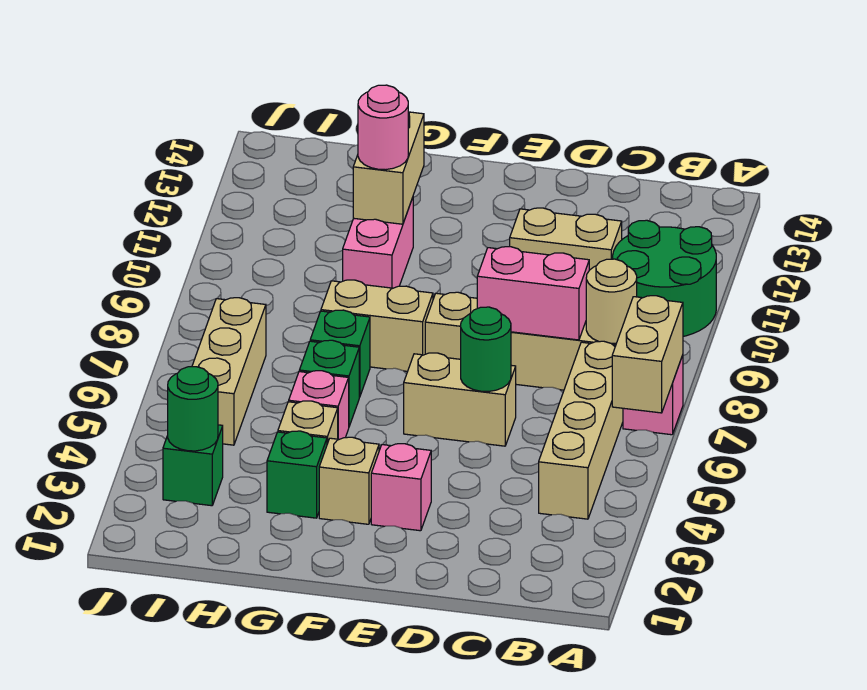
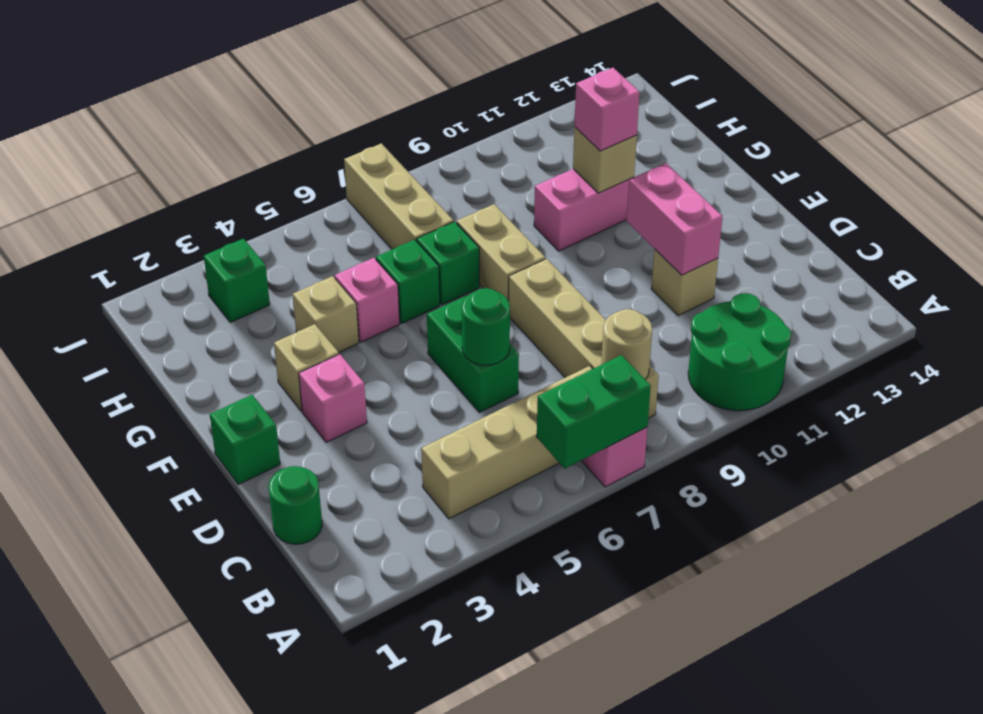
tan brick A6:A7 level 2 -> green brick A6:A7 level 2
pink brick C8:D8 level 2 -> pink brick D11:E11 level 2
tan brick C11:D11 level 1 -> tan brick D11 level 1
tan brick D6:E6 level 1 -> green brick D6:E6 level 1
green brick G3 level 1 -> green brick E1 level 1
tan brick G11:G12 level 2 -> tan brick G11 level 2
pink round brick G11 level 3 -> pink brick G11 level 3
green round brick I3 level 2 -> green round brick C1 level 1
tan brick I5:I7 level 1 -> tan brick H7:J7 level 1

